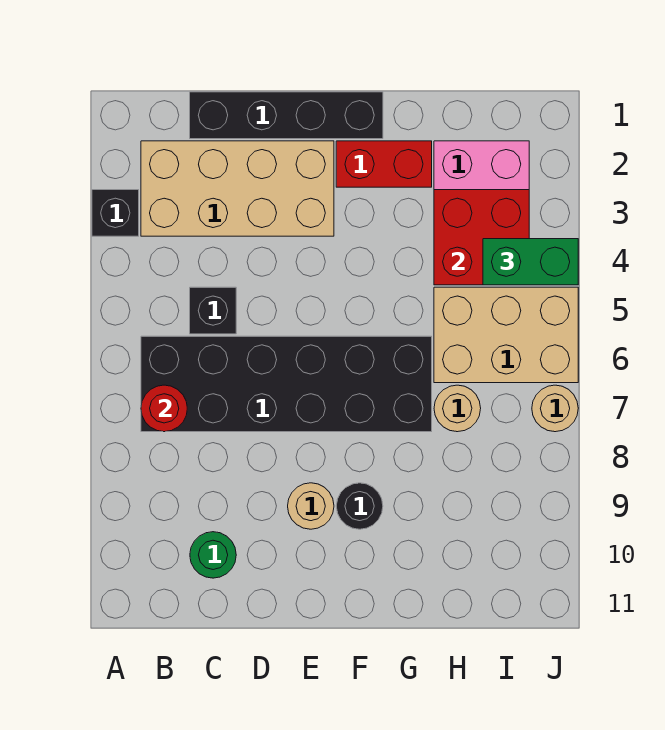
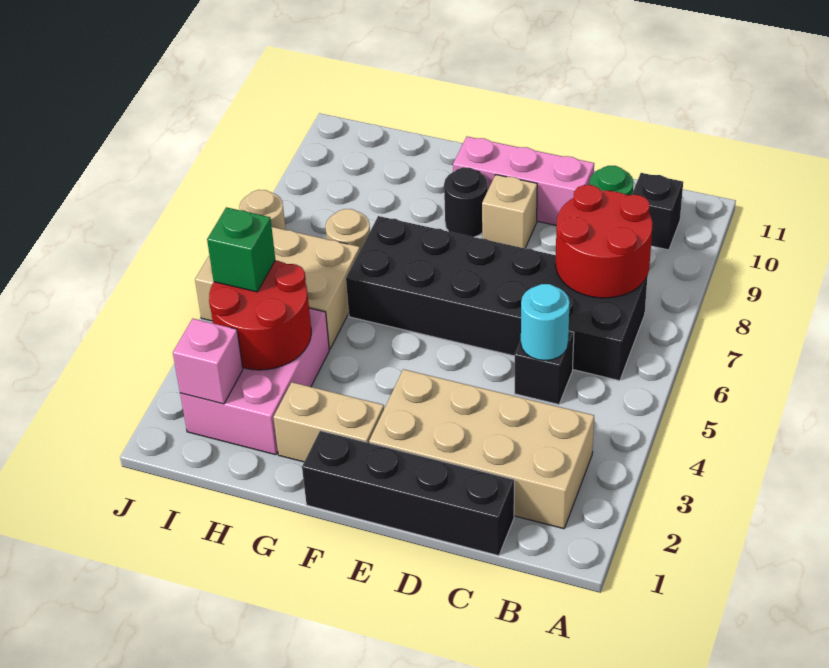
black brick A3 level 1 -> black brick B10 level 1
red round brick B7 level 2 -> red round brick B7:C8 level 2
none -> cyan round brick C5 level 2
none -> pink brick D10:F10 level 1
tan round brick E9 level 1 -> tan brick E9 level 1
red brick F2:G2 level 1 -> tan brick F2:G2 level 1
red brick H3:I4 level 2 -> red round brick H3:I4 level 2
none -> pink brick I2 level 2
green brick I4:J4 level 3 -> green brick I4 level 3

